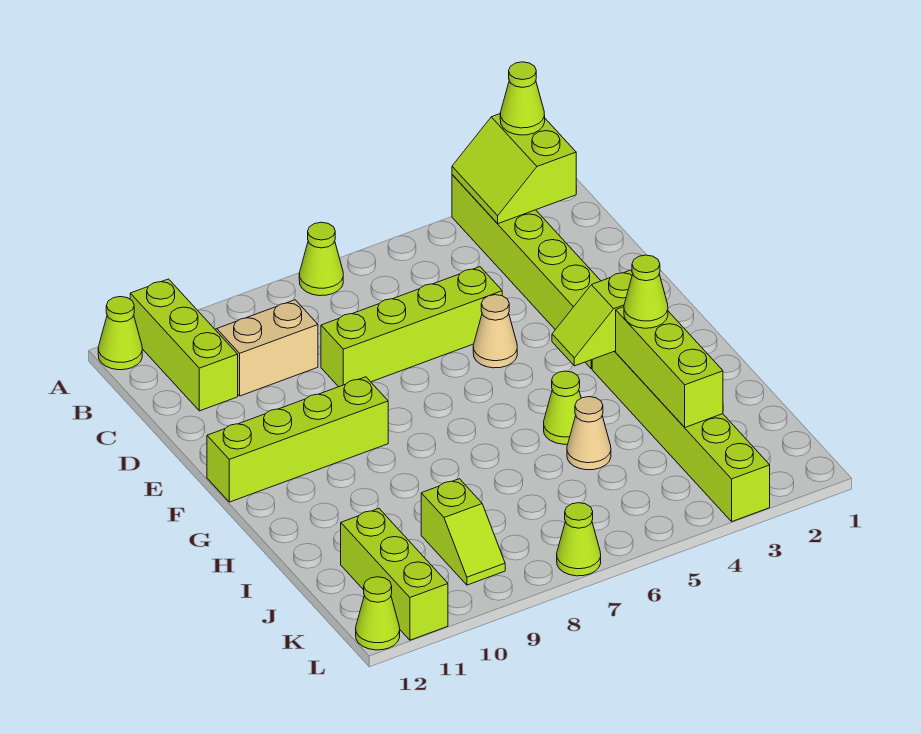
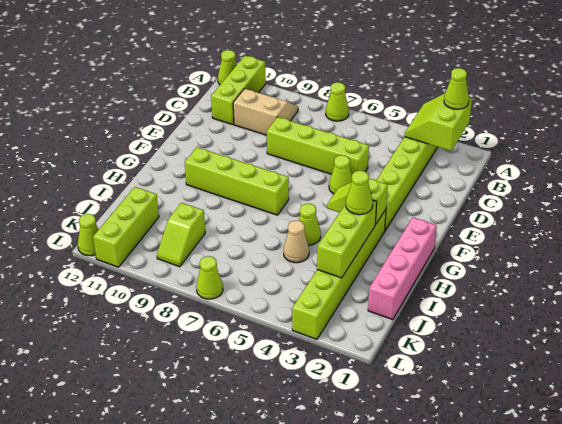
tan cone E5 level 1 -> lime cone E5 level 1
lime brick F9:F12 level 1 -> lime brick G7:G10 level 1
none -> pink brick G1:J1 level 1

